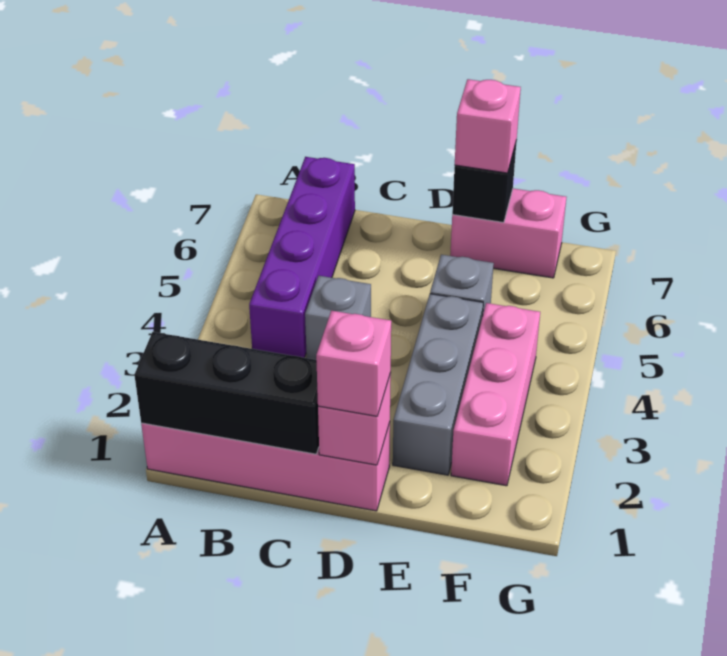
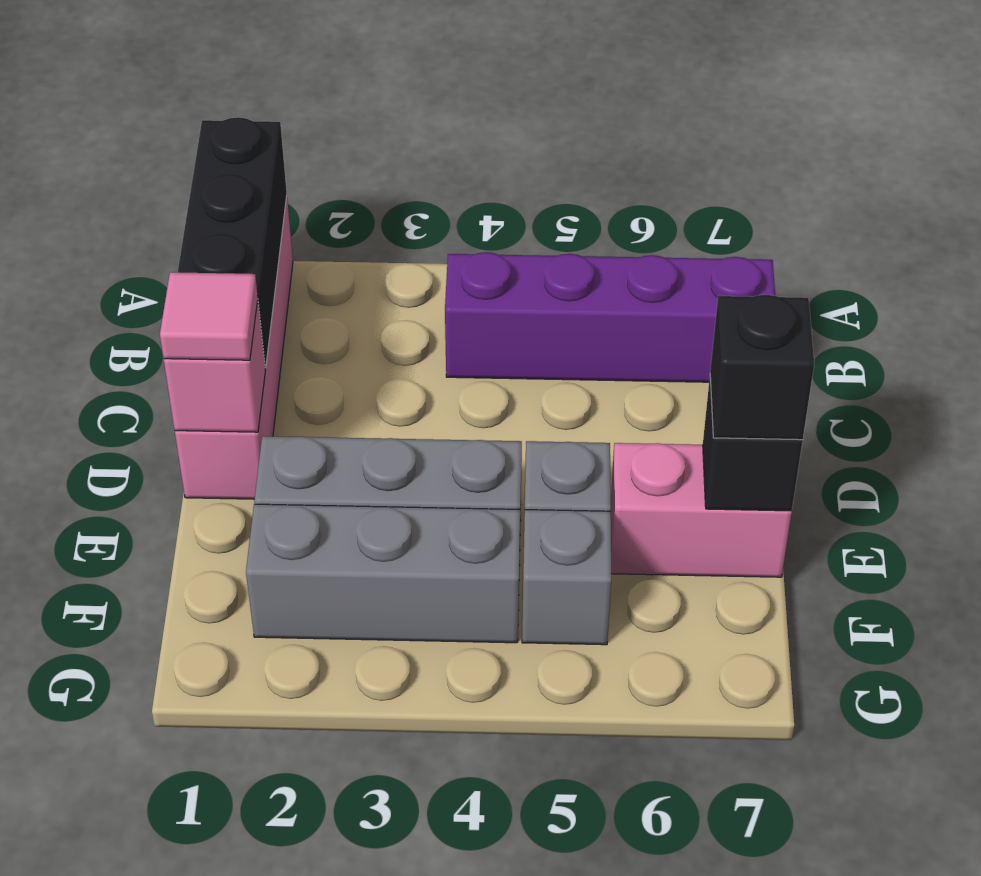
grey brick C4 level 1 -> grey brick F5 level 1
pink brick D1 level 3 -> pink tile D1 level 3
pink brick E7:F7 level 1 -> pink brick E6:E7 level 1
pink brick E7 level 3 -> black brick E7 level 3
pink brick F2:F4 level 1 -> grey brick F2:F4 level 1

